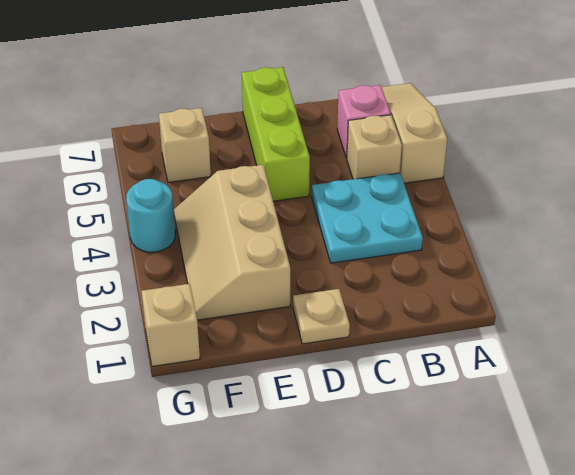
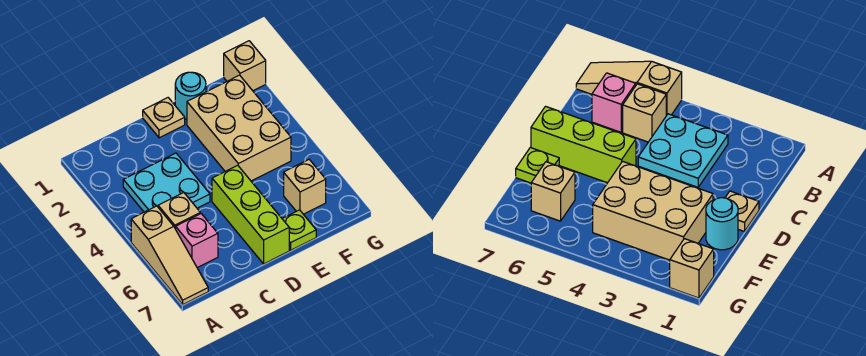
tan slope E2:F4 level 1 top E -> tan brick E2:F4 level 1
none -> lime plate E7 level 1
cyan round brick G4 level 1 -> cyan round brick E1 level 1

